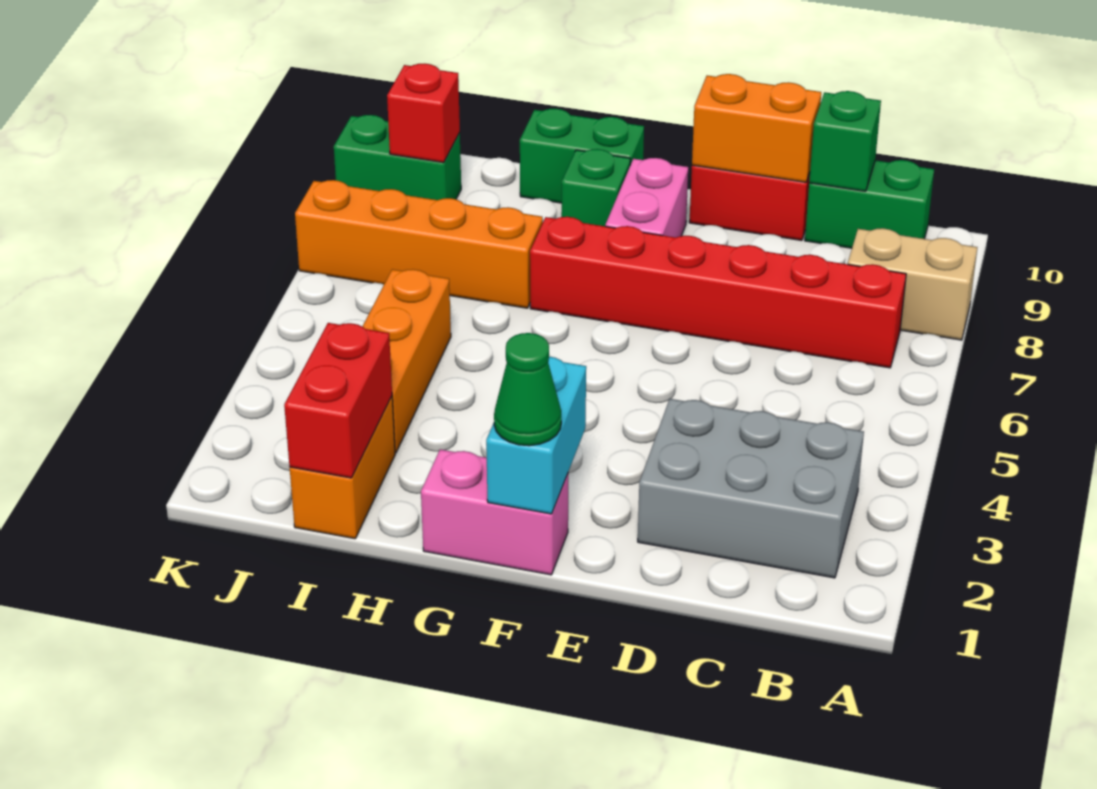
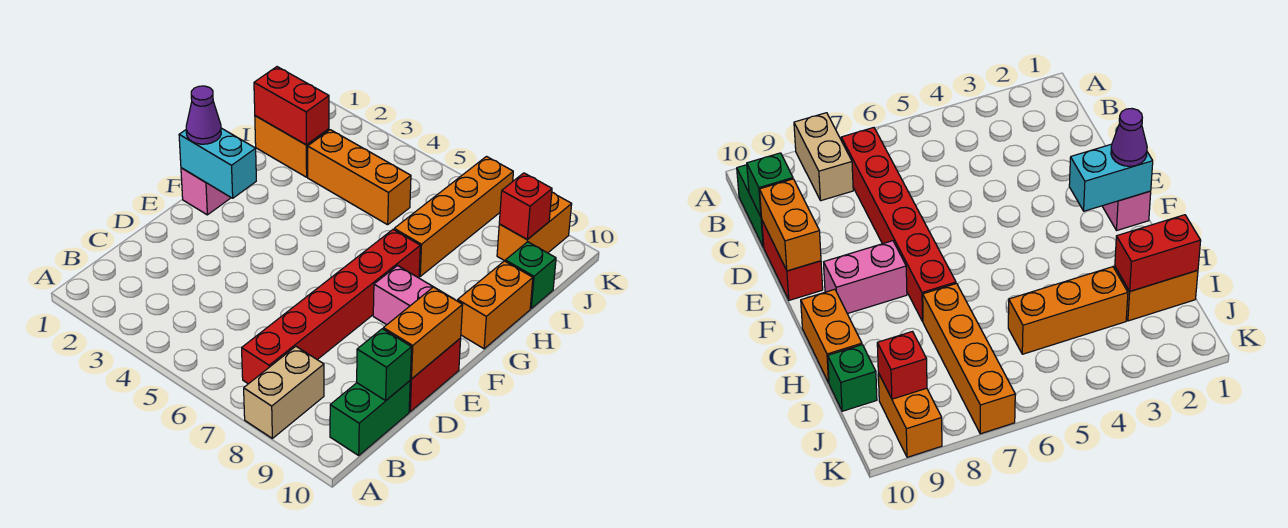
grey brick B2:D3 level 1 -> none
pink brick F1:G1 level 1 -> pink brick F1 level 1
green cone F1 level 3 -> purple cone F1 level 3
green brick G9 level 1 -> green brick I10 level 1
green brick G10:H10 level 1 -> orange brick G10:H10 level 1
green brick J9:K9 level 1 -> orange brick J9:K9 level 1

